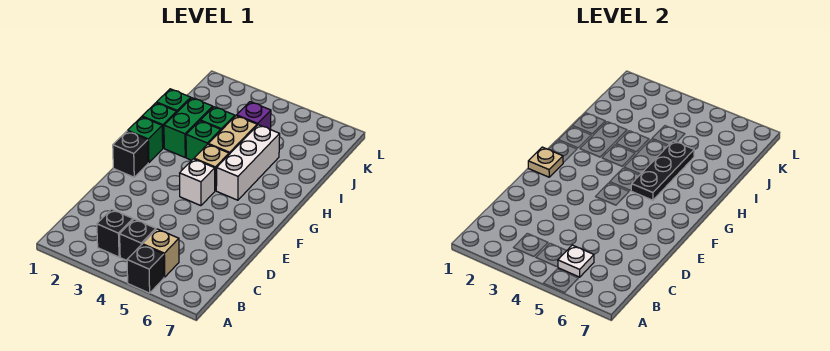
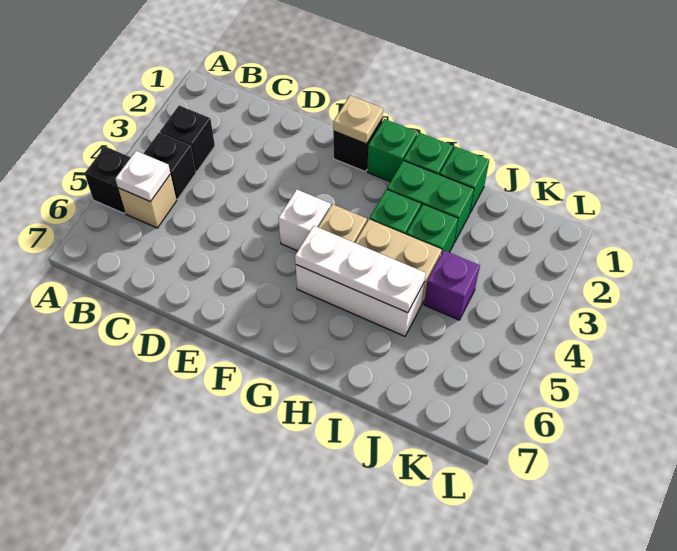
black plate G5:I5 level 2 -> white plate G5:I5 level 2

